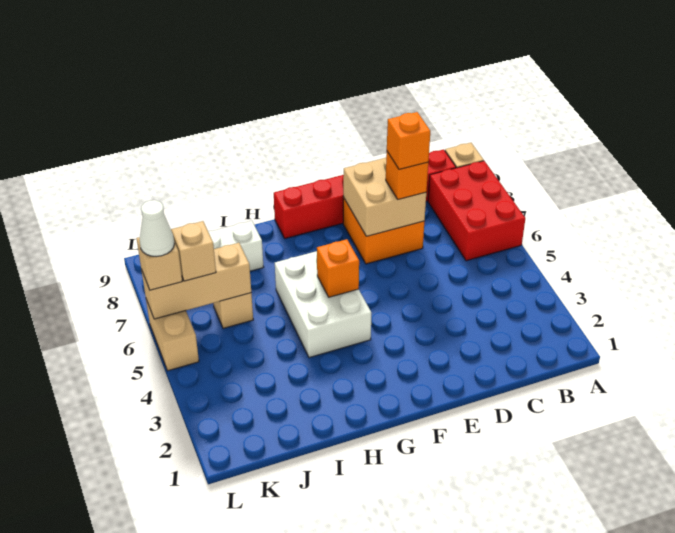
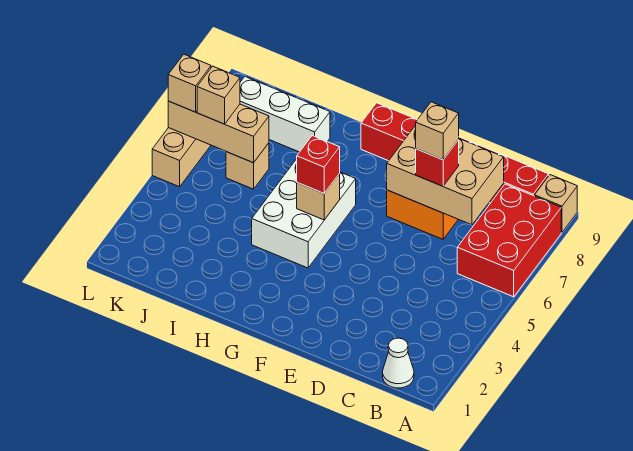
tan brick D7:E8 level 2 -> tan brick C7:E8 level 2
orange brick D7 level 3 -> red brick D7 level 3
orange brick D7 level 4 -> tan brick D7 level 4
orange brick G5 level 2 -> tan brick G5 level 2
none -> red brick G5 level 3
white cone L6 level 4 -> white cone B1 level 1

